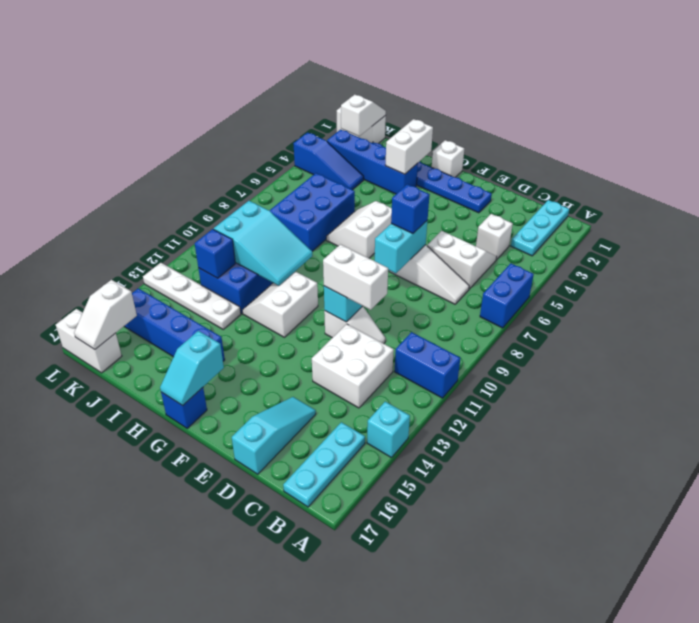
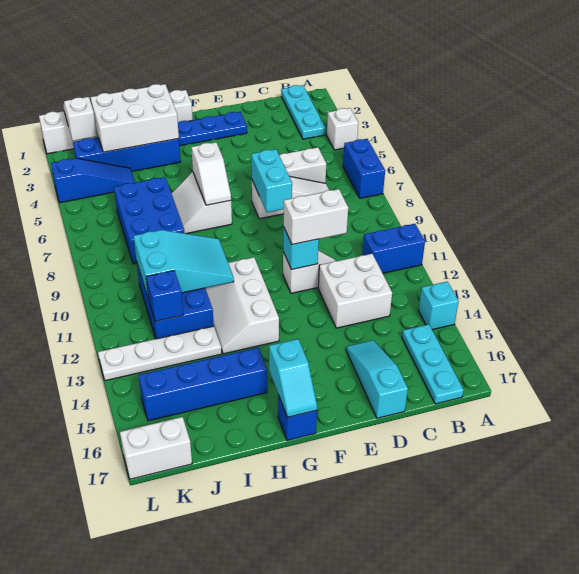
white brick C4 level 1 -> white brick A4 level 1
blue brick E7 level 3 -> none
white slope G11:H12 level 1 top G -> white slope G11:H13 level 1 top G
white brick H2:H3 level 2 -> white brick H2:J3 level 2
white slope K16:K17 level 2 top 16 -> white slope G6:G7 level 2 top 6

